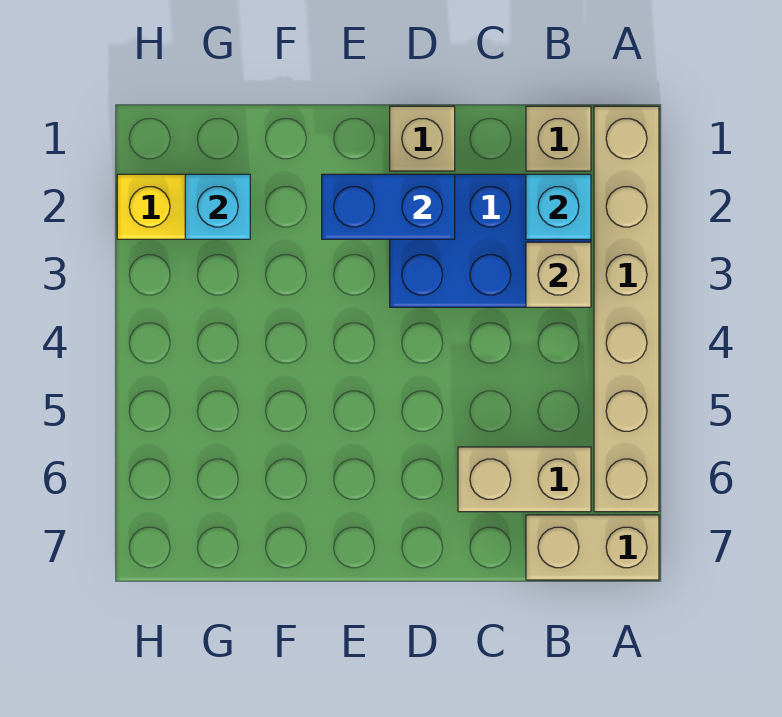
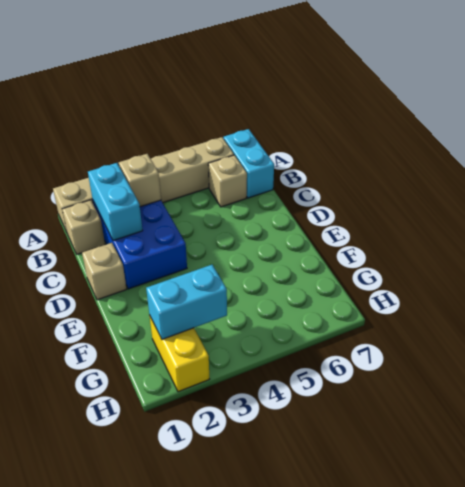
tan brick A7:B7 level 1 -> cyan brick A7:B7 level 1
cyan brick B2 level 2 -> cyan brick B2:C2 level 2
tan brick B6:C6 level 1 -> tan brick B6 level 1
blue brick D2:E2 level 2 -> none
cyan brick G2 level 2 -> cyan brick G2:G3 level 2

